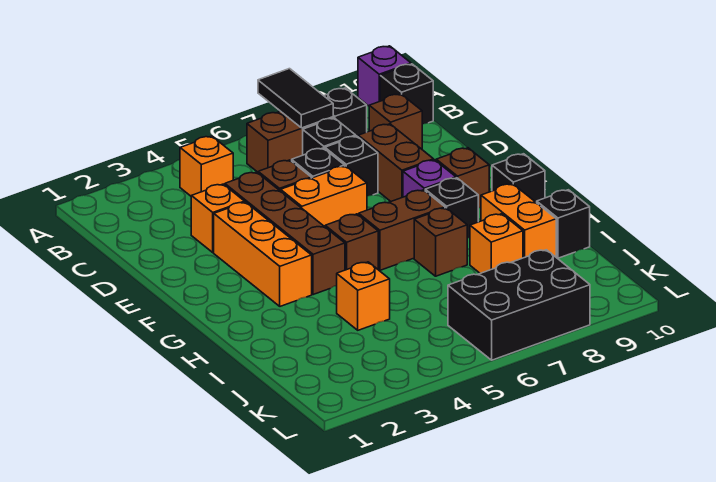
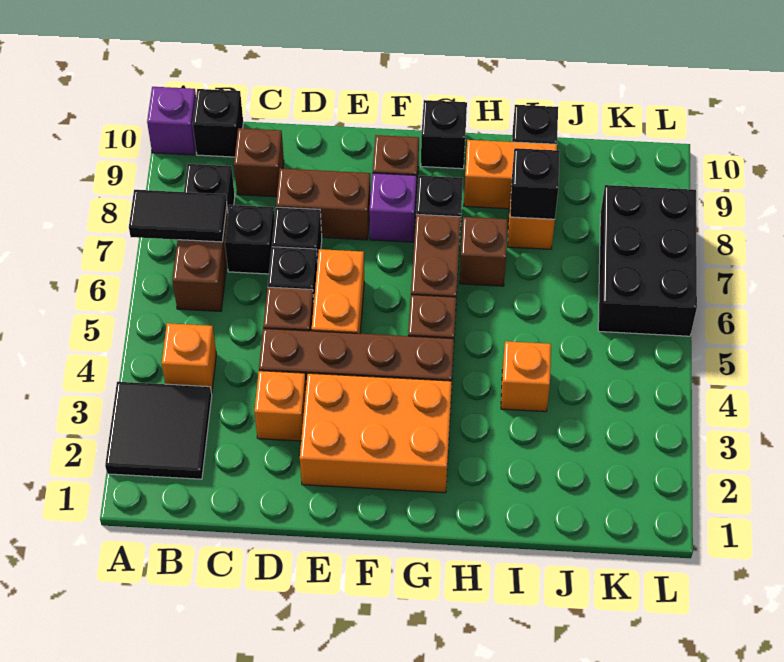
none -> black tile A2:B3 level 1
orange brick E3:G3 level 1 -> orange brick E2:G3 level 1
none -> black brick I8 level 2

